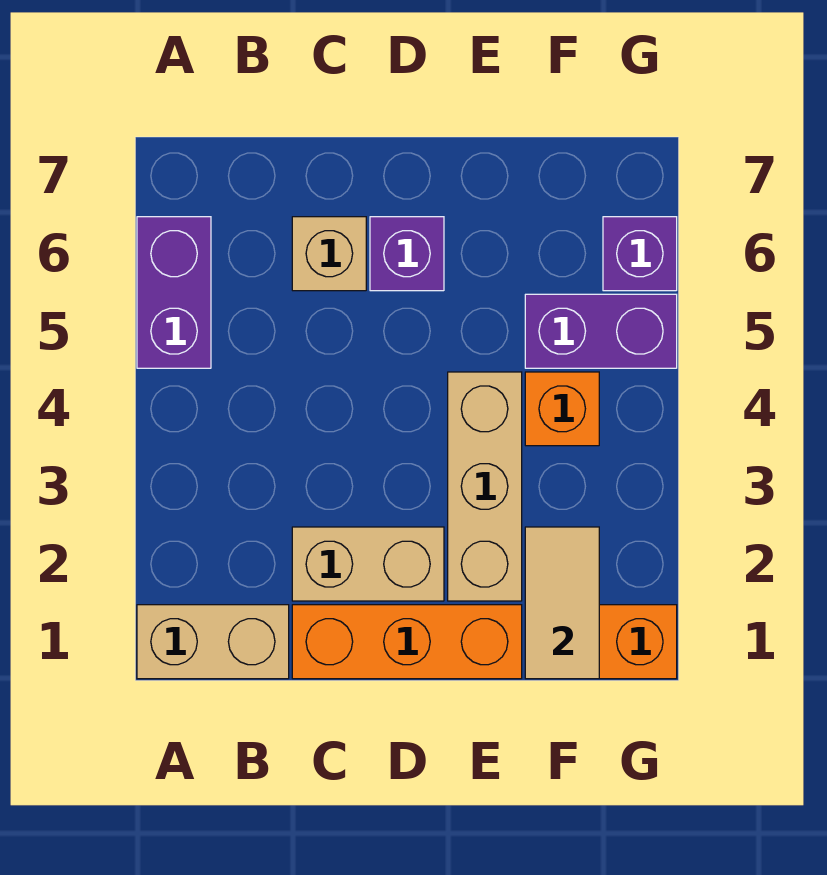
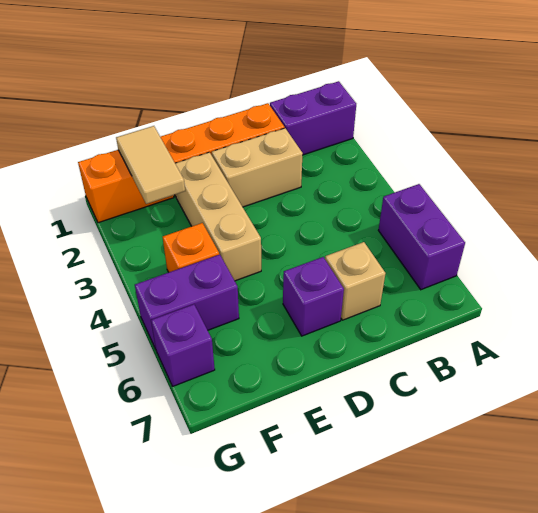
tan brick A1:B1 level 1 -> purple brick A1:B1 level 1

